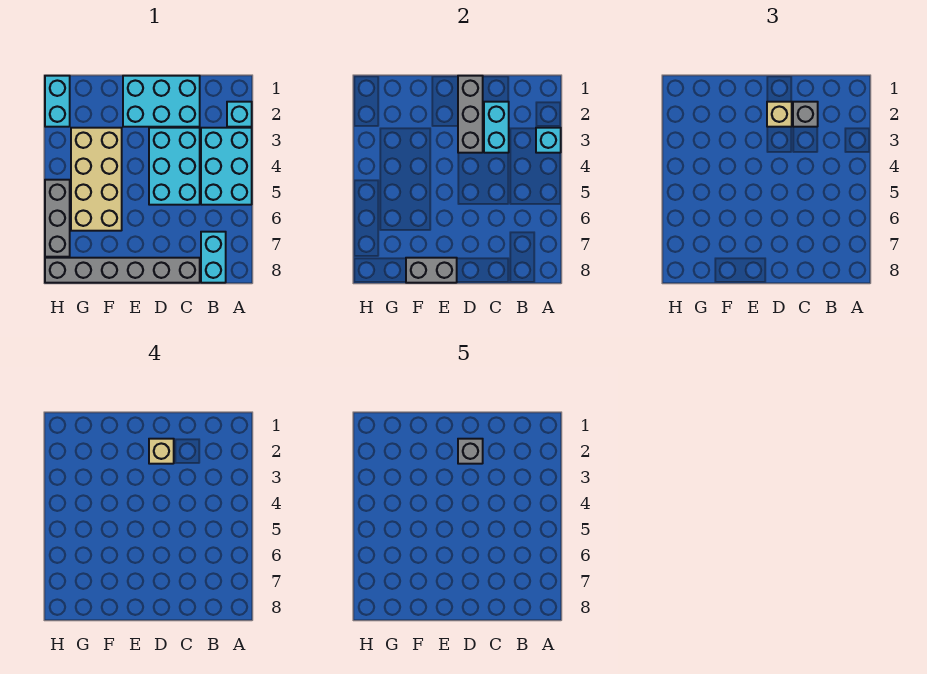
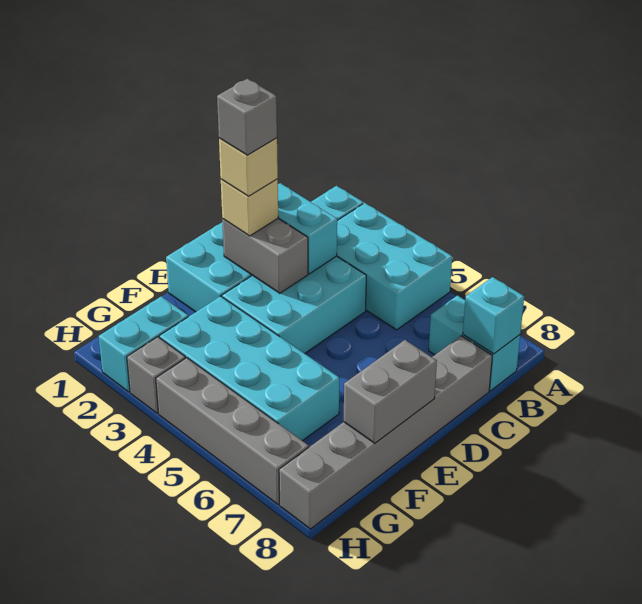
cyan brick A3 level 2 -> cyan brick B8 level 2
grey brick C2 level 3 -> grey brick H3 level 1
cyan brick C3:D5 level 1 -> cyan brick C3:E4 level 1
grey brick D1:D3 level 2 -> grey brick D2:D3 level 2
tan brick F3:G6 level 1 -> cyan brick F3:G6 level 1
cyan brick H1:H2 level 1 -> cyan brick G2:H2 level 1
grey brick H5:H7 level 1 -> grey brick H4:H7 level 1

